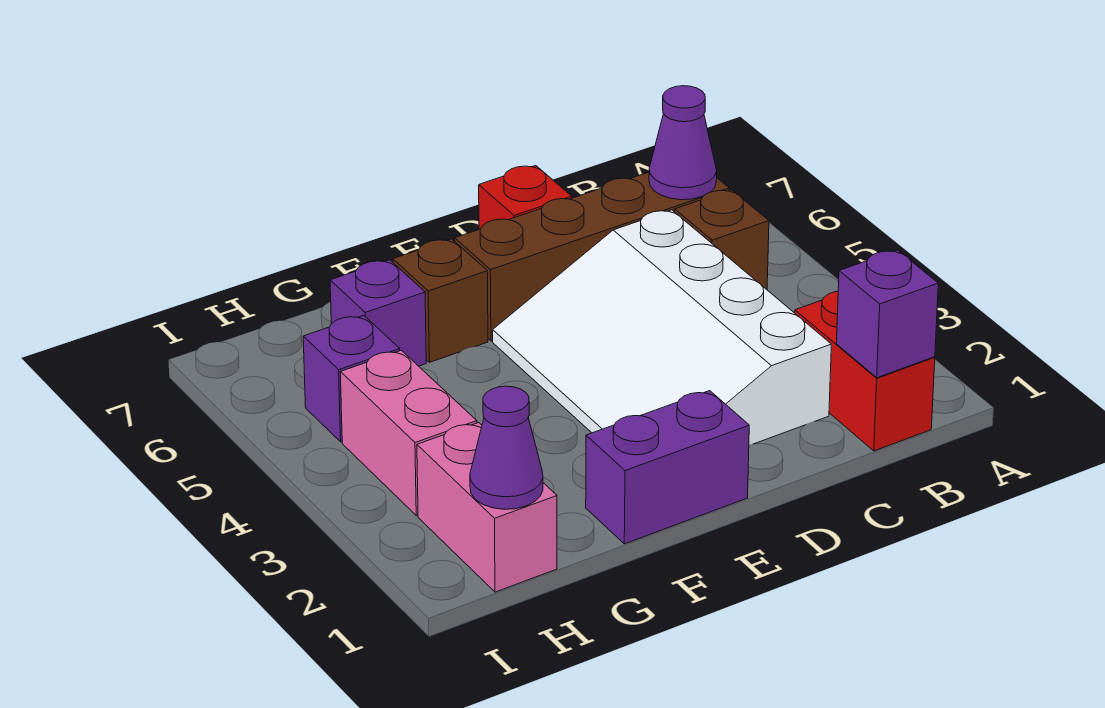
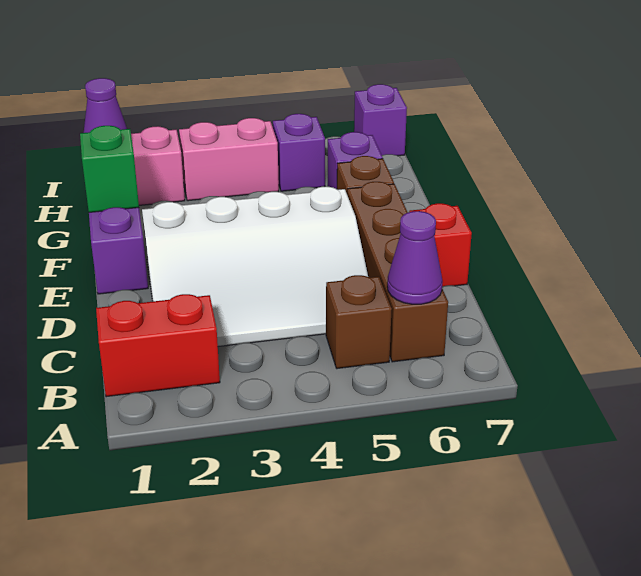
purple brick B1 level 2 -> purple brick I7 level 1
white slope C2:E5 level 1 top C -> white slope C2:E5 level 1 top E
none -> green brick F1 level 2

